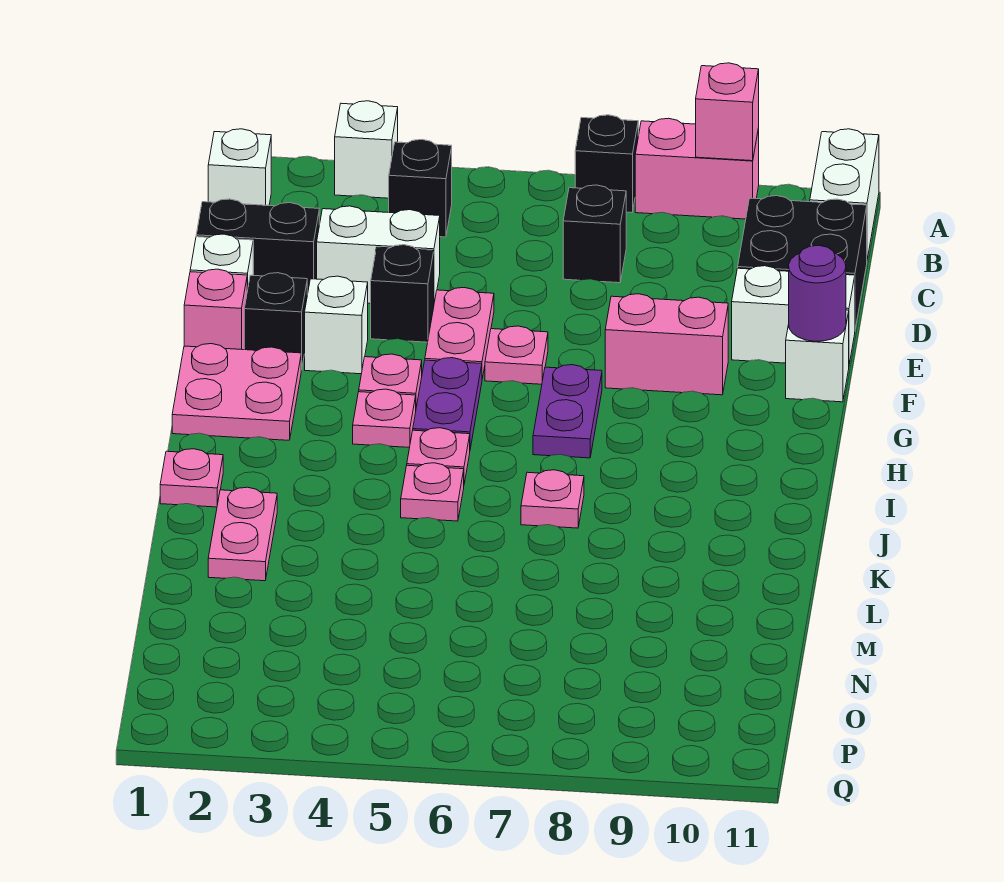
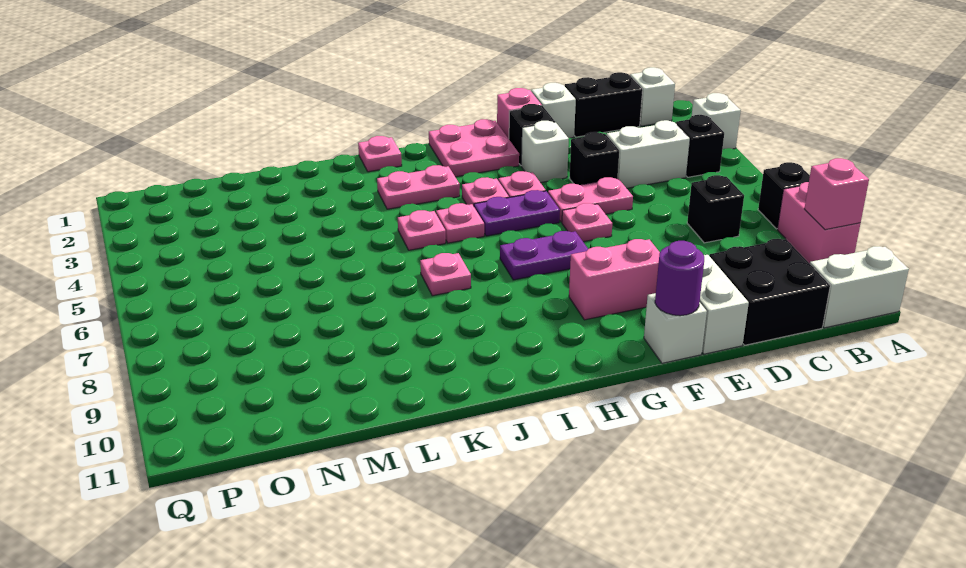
black brick D1:D2 level 1 -> black brick C1:D1 level 1
white brick D3:D4 level 1 -> white brick C4:D4 level 1
pink brick F8:F9 level 1 -> pink brick F9:G9 level 1
pink plate K2:L2 level 1 -> pink plate I3:J3 level 1

